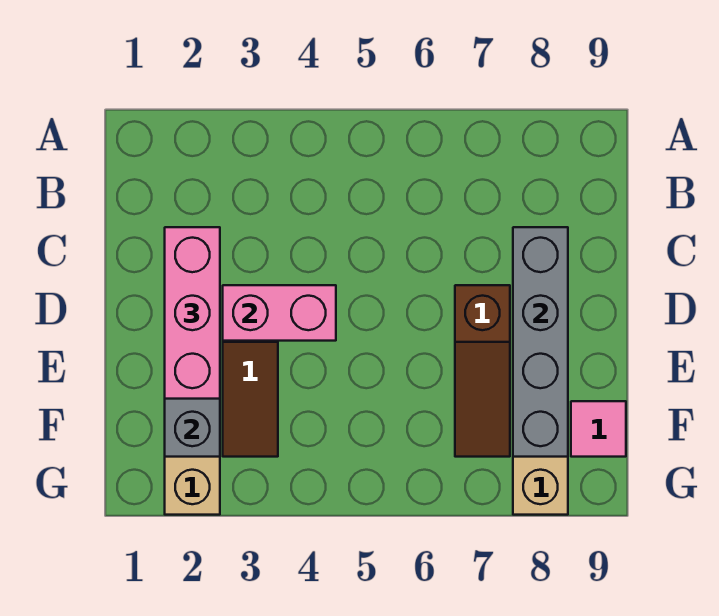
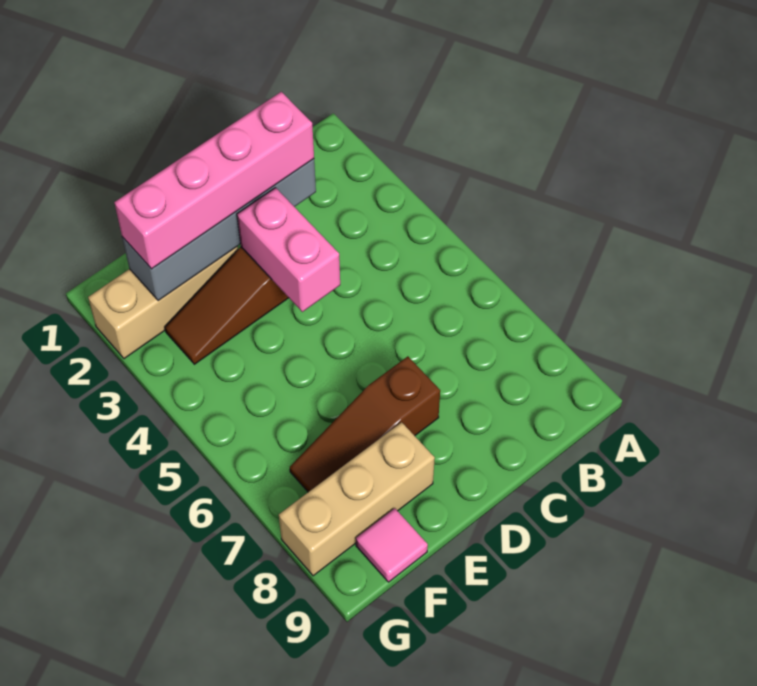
pink brick C2:E2 level 3 -> pink brick C2:F2 level 3
grey brick C8:F8 level 2 -> none

